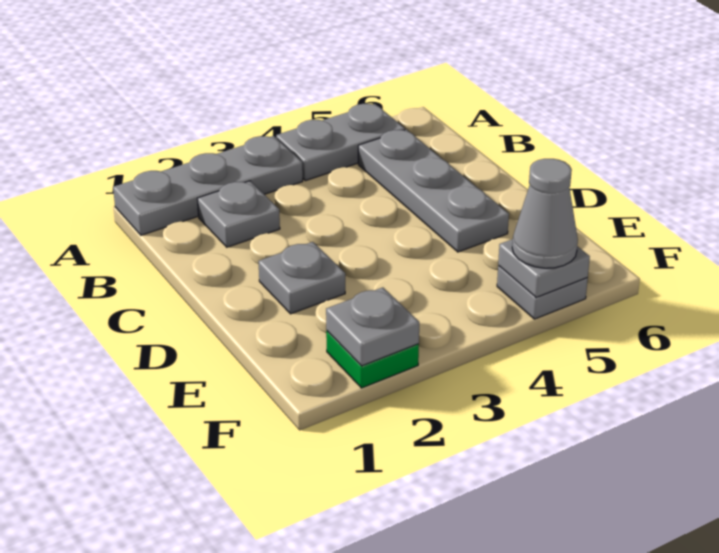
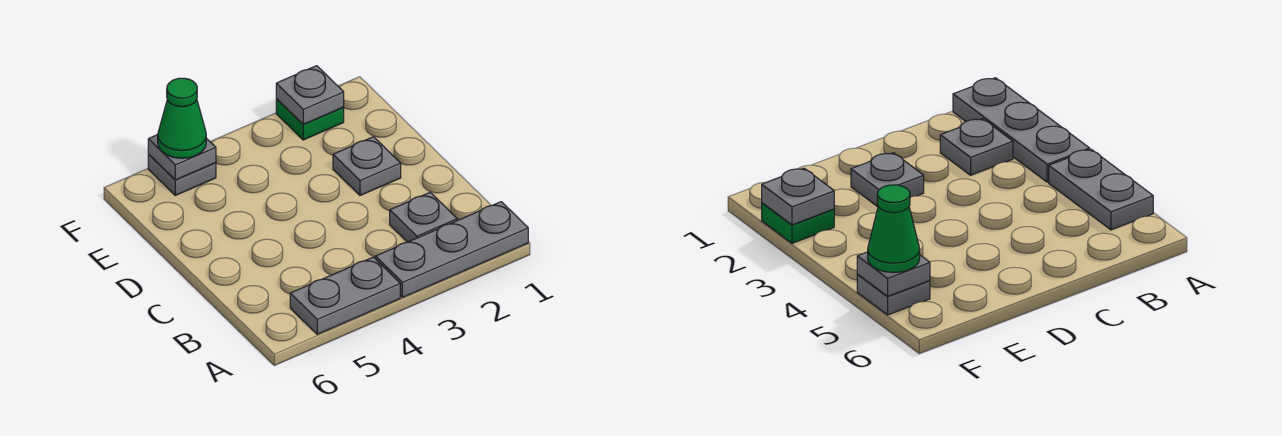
grey plate B5:D5 level 1 -> none
grey cone F5 level 3 -> green cone F5 level 3

